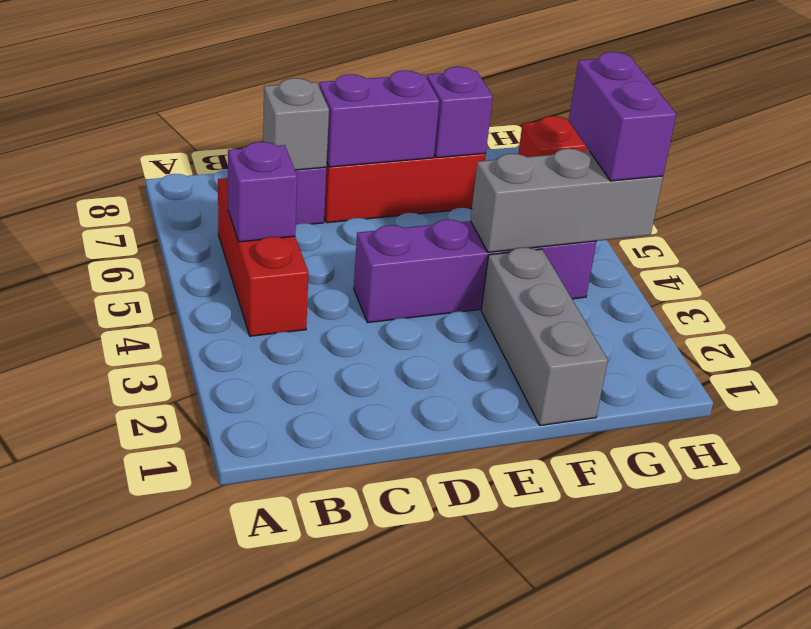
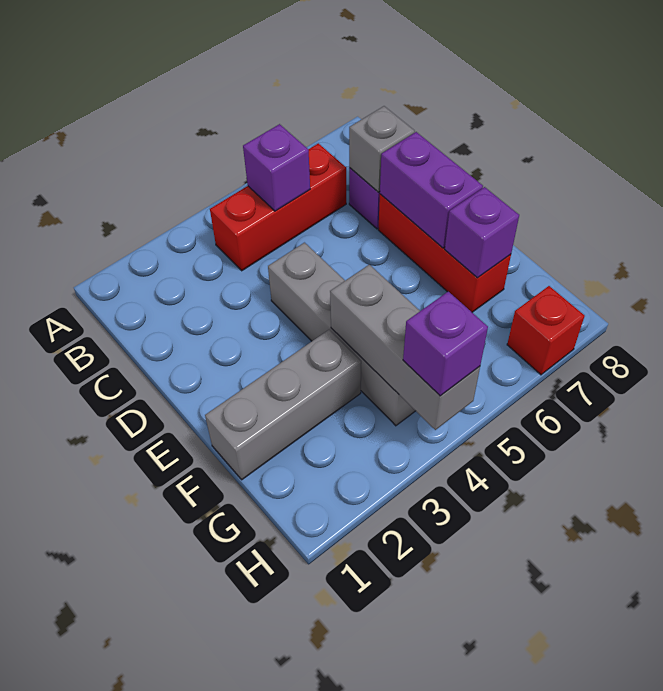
purple brick D4:G4 level 1 -> grey brick D4:G4 level 1
purple brick H4:H5 level 3 -> purple brick H4 level 3

